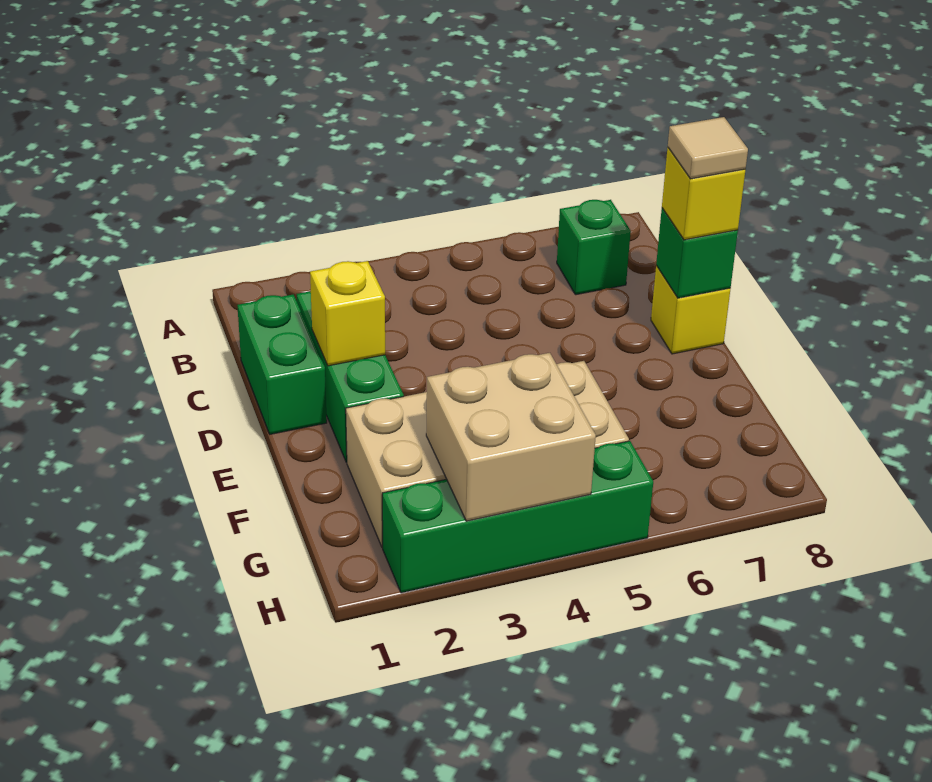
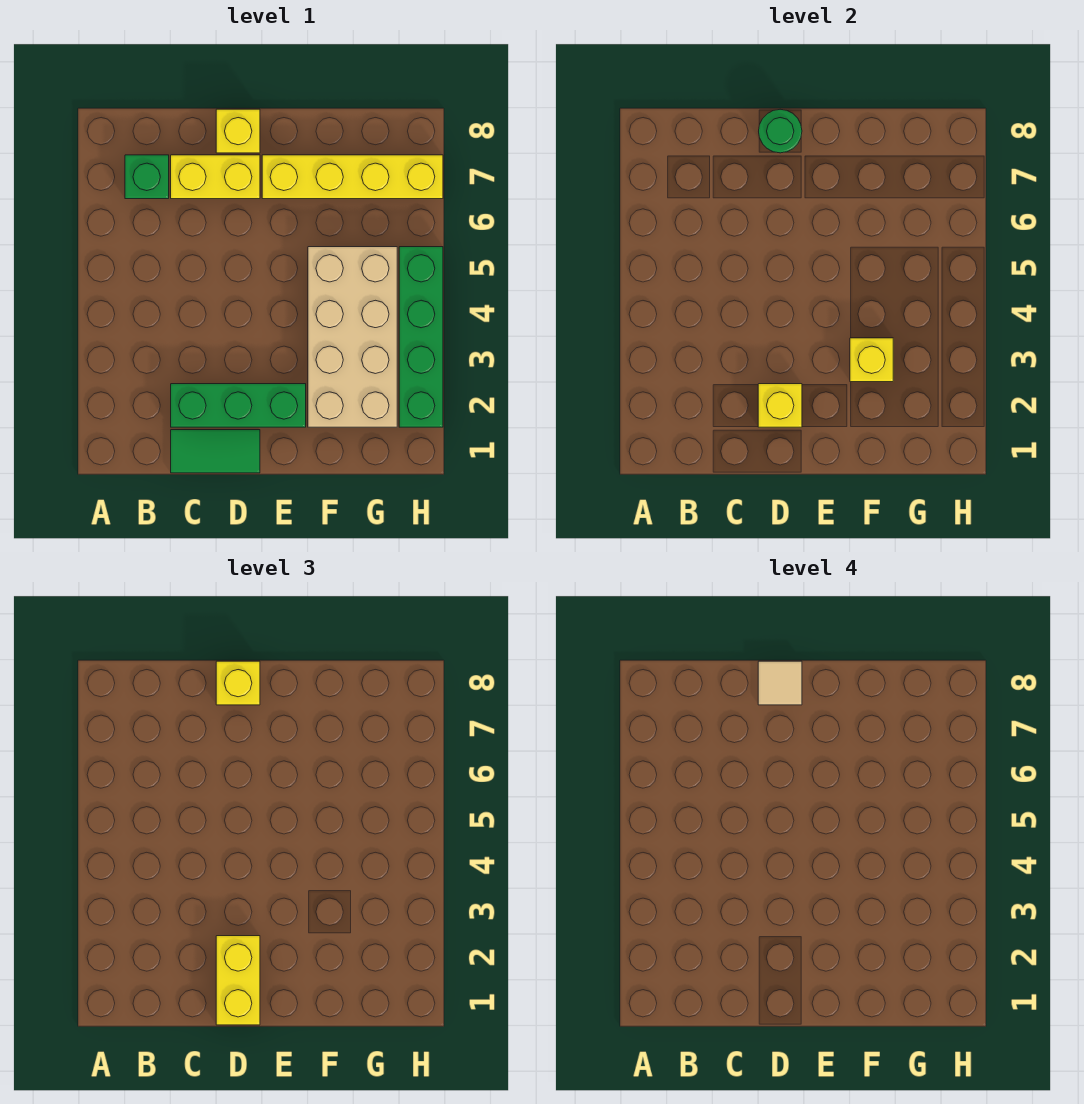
green brick C1:D1 level 1 -> green tile C1:D1 level 1
none -> yellow brick C7:D7 level 1
none -> yellow brick D1:D2 level 3
green brick D8 level 2 -> green round brick D8 level 2
none -> yellow brick E7:H7 level 1
none -> yellow brick F3 level 2
tan brick G3:H4 level 2 -> none

